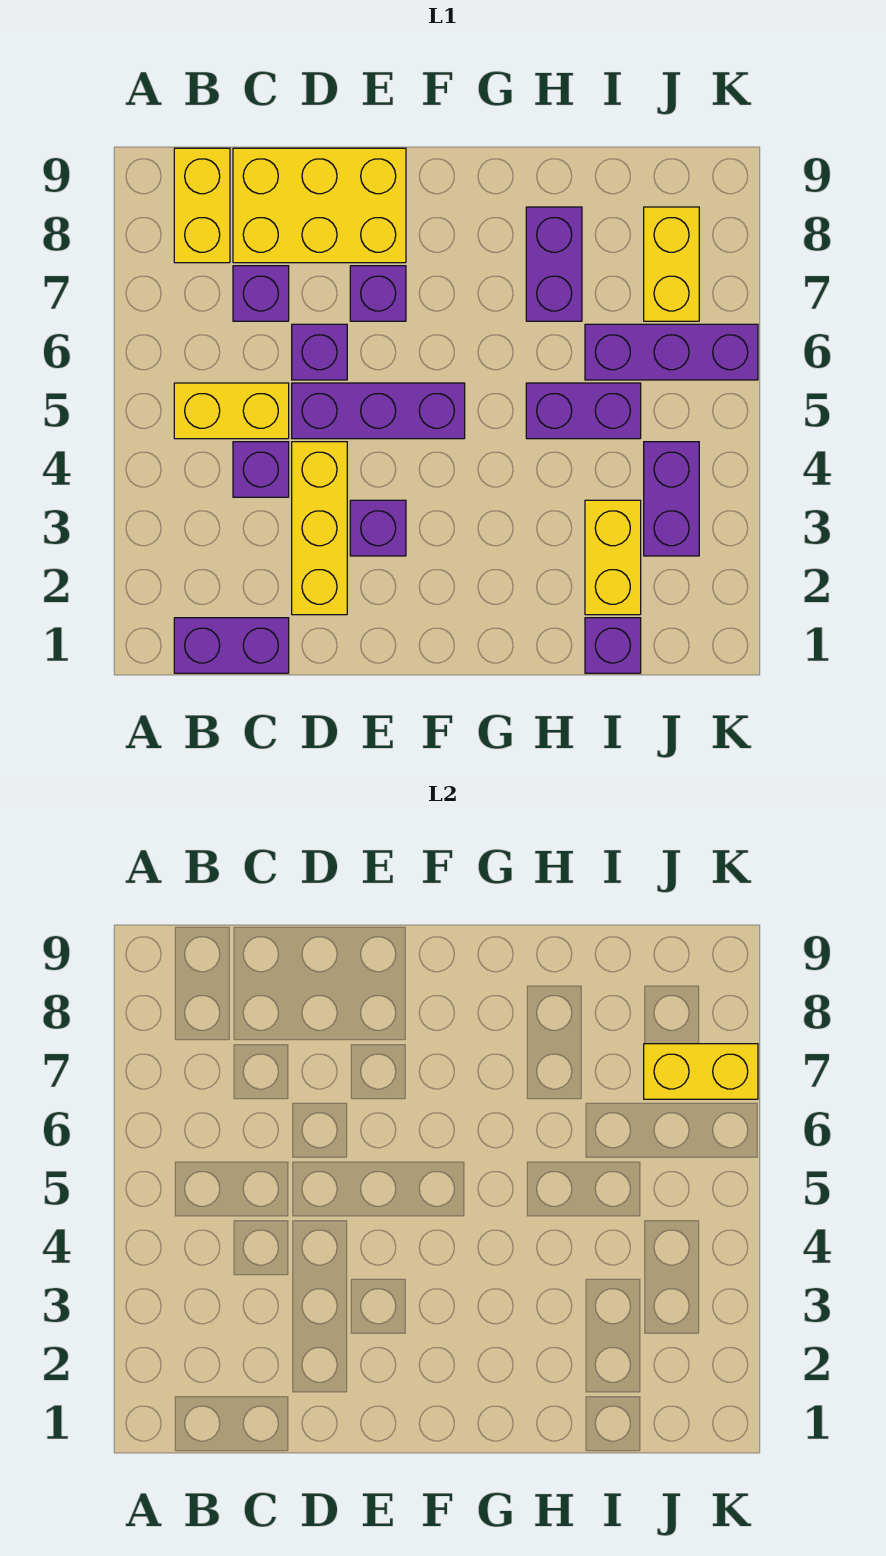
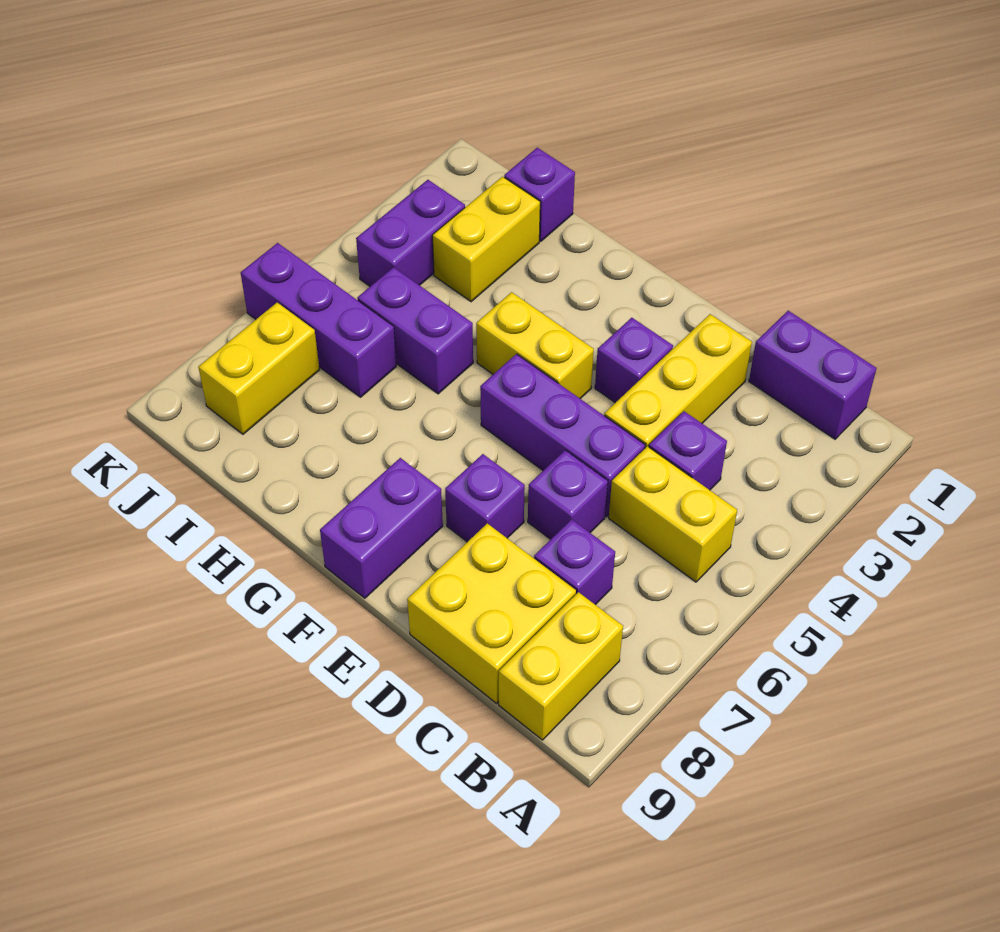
yellow brick C8:E9 level 1 -> yellow brick C8:D9 level 1
purple brick H7:H8 level 1 -> purple brick F8:F9 level 1
yellow brick J7:K7 level 2 -> yellow brick F4:G4 level 1

